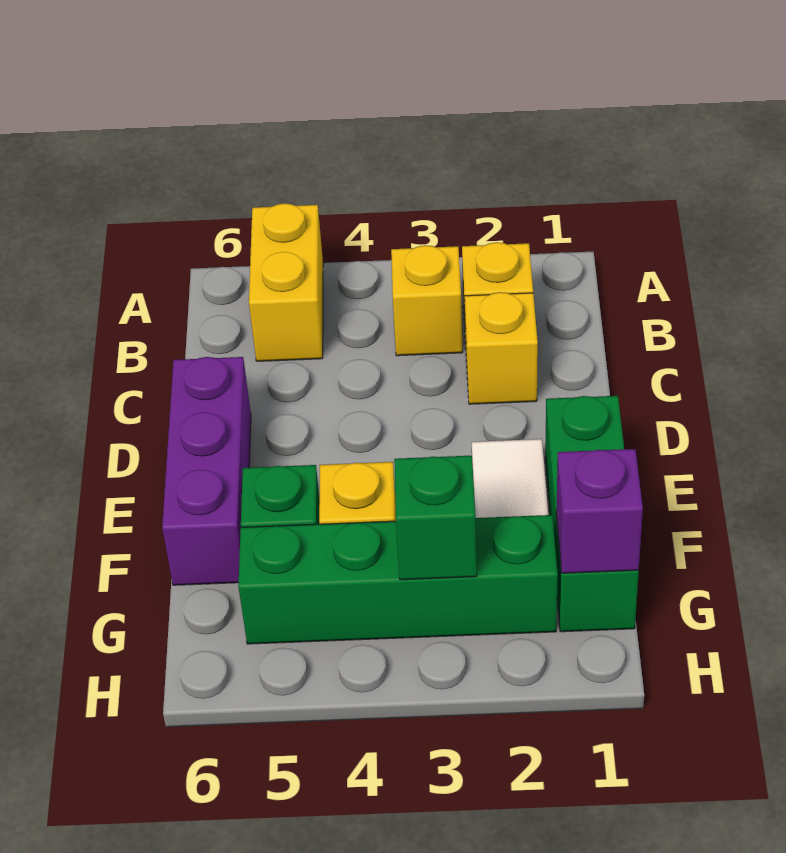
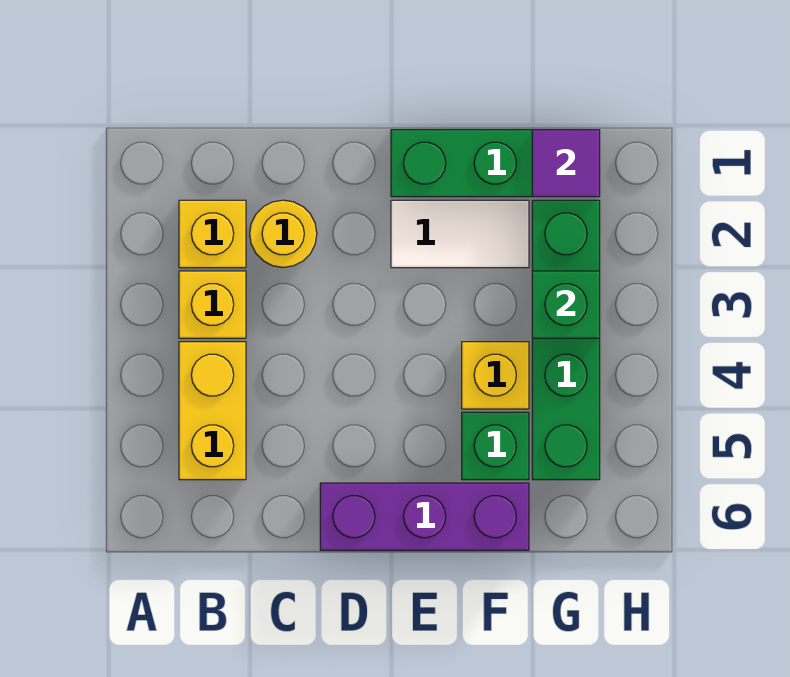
yellow brick A5:B5 level 1 -> yellow brick B4:B5 level 1
yellow brick C2 level 1 -> yellow round brick C2 level 1
purple brick G1 level 2 -> purple tile G1 level 2

